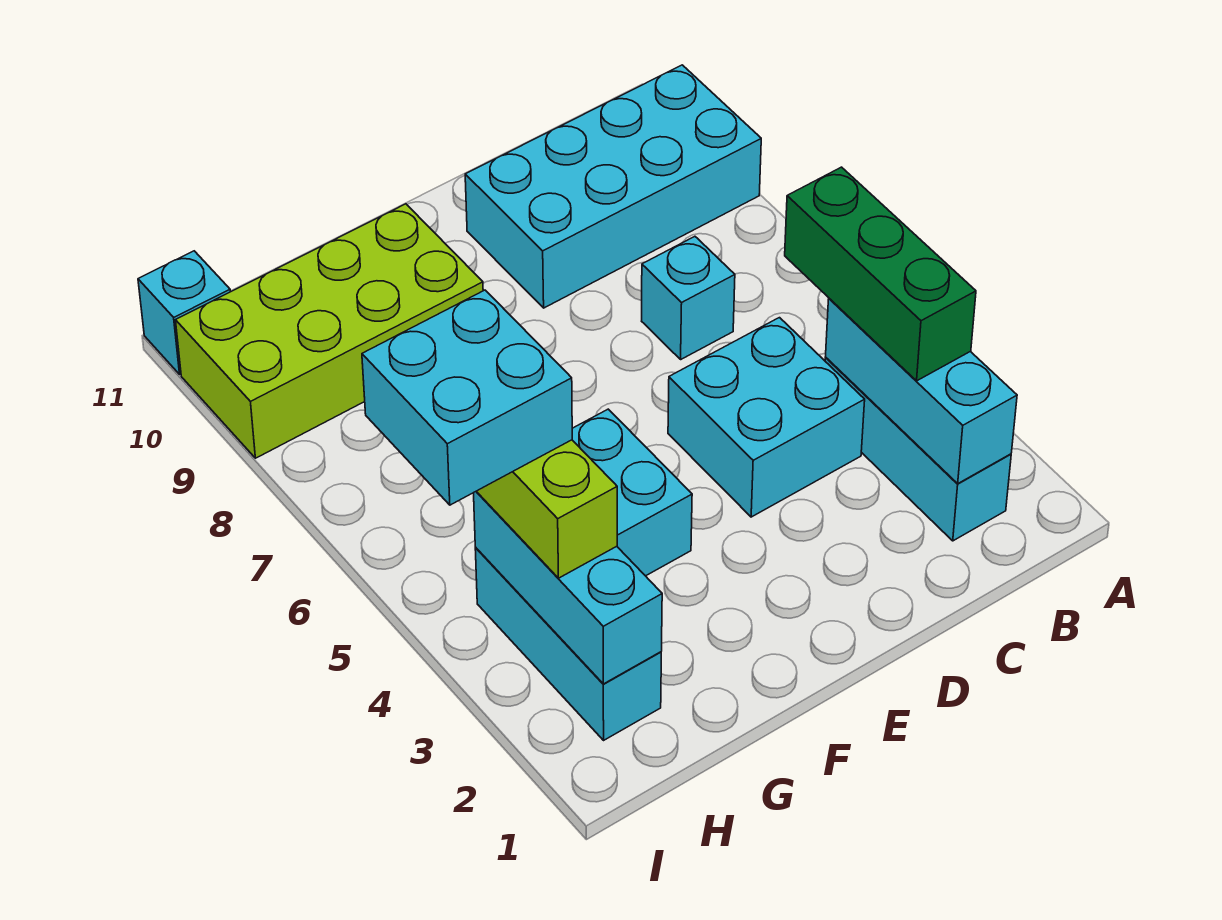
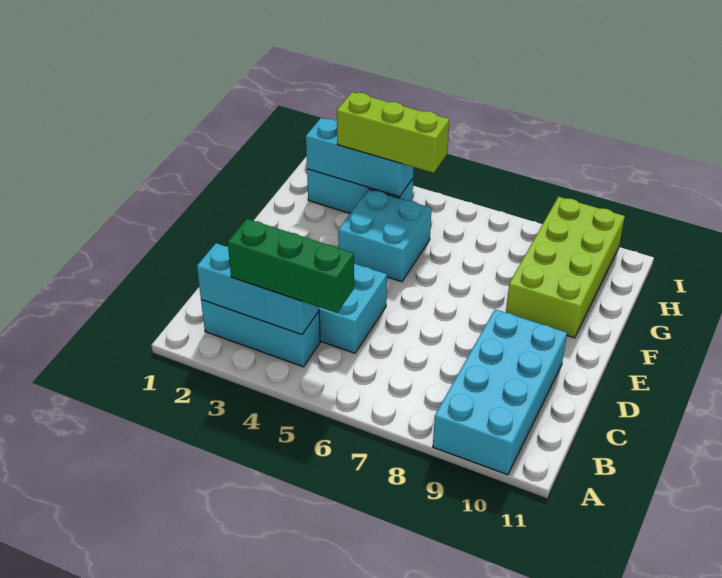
cyan brick C7 level 1 -> none
cyan brick H4:I5 level 4 -> none
cyan brick I11 level 1 -> none

